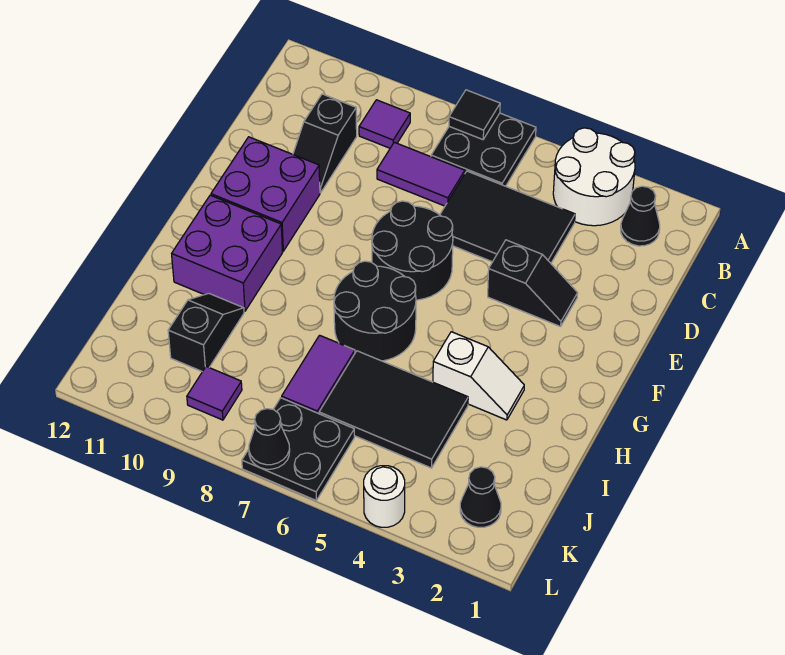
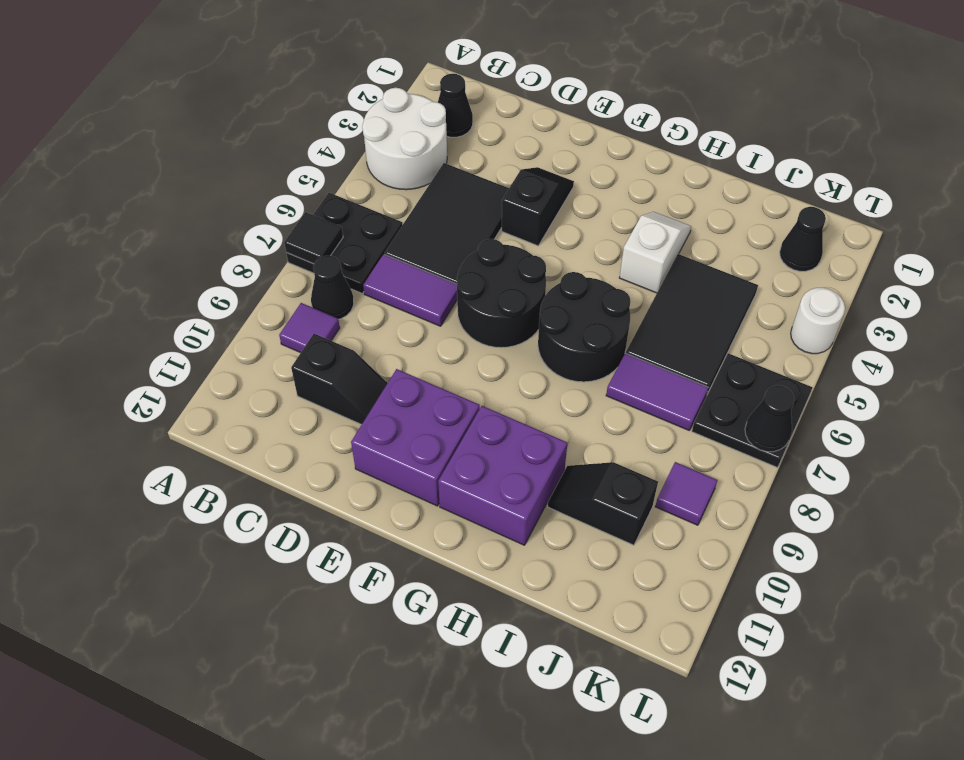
none -> black cone B8 level 1
purple tile C7:C8 level 1 -> purple tile C7:D7 level 1

